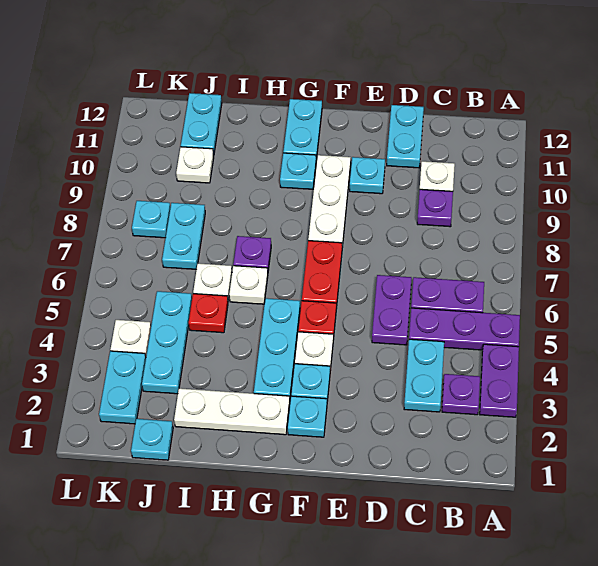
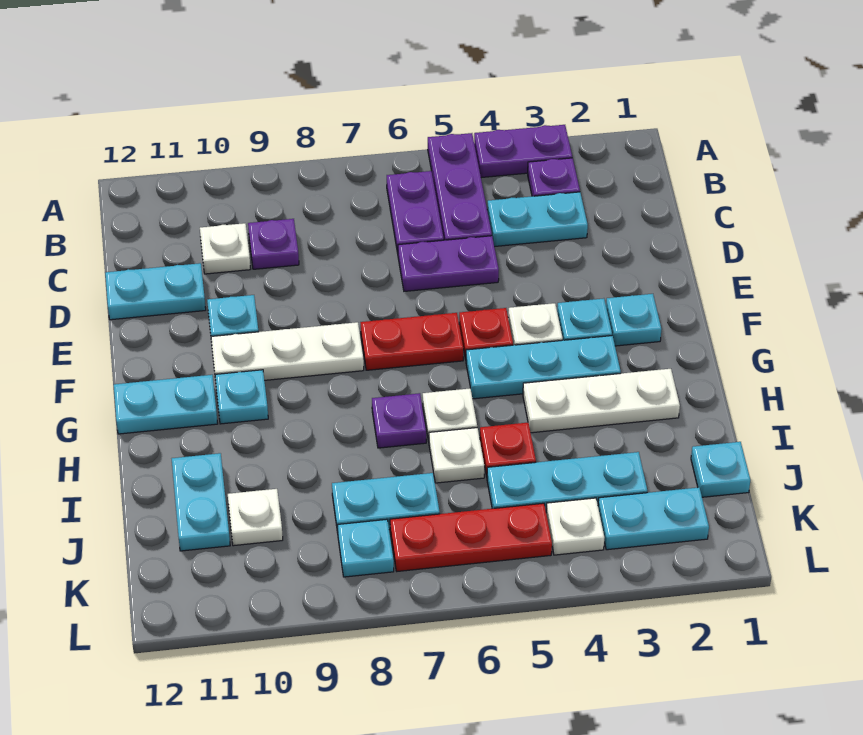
white plate G2:I2 level 1 -> white plate H2:H4 level 1
cyan plate J11:J12 level 1 -> cyan plate I11:J11 level 1
none -> red plate K5:K7 level 1

